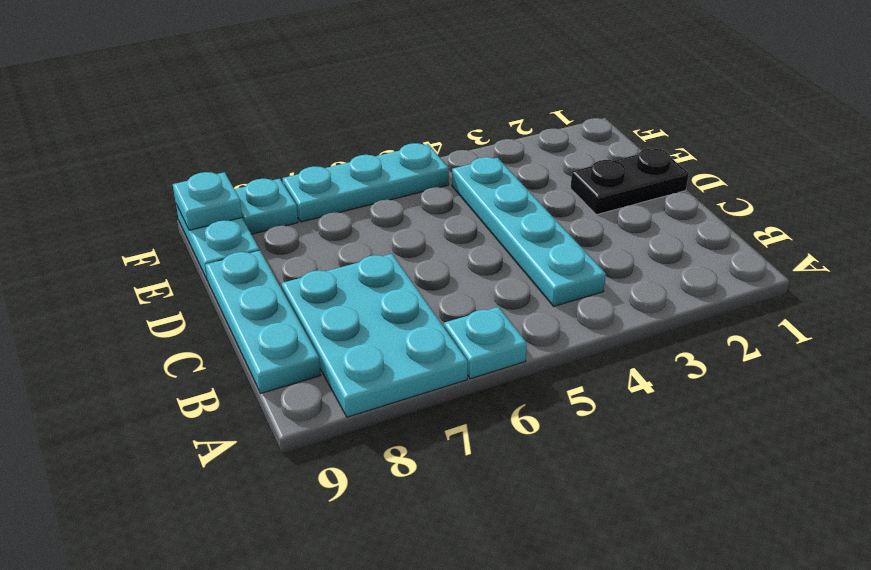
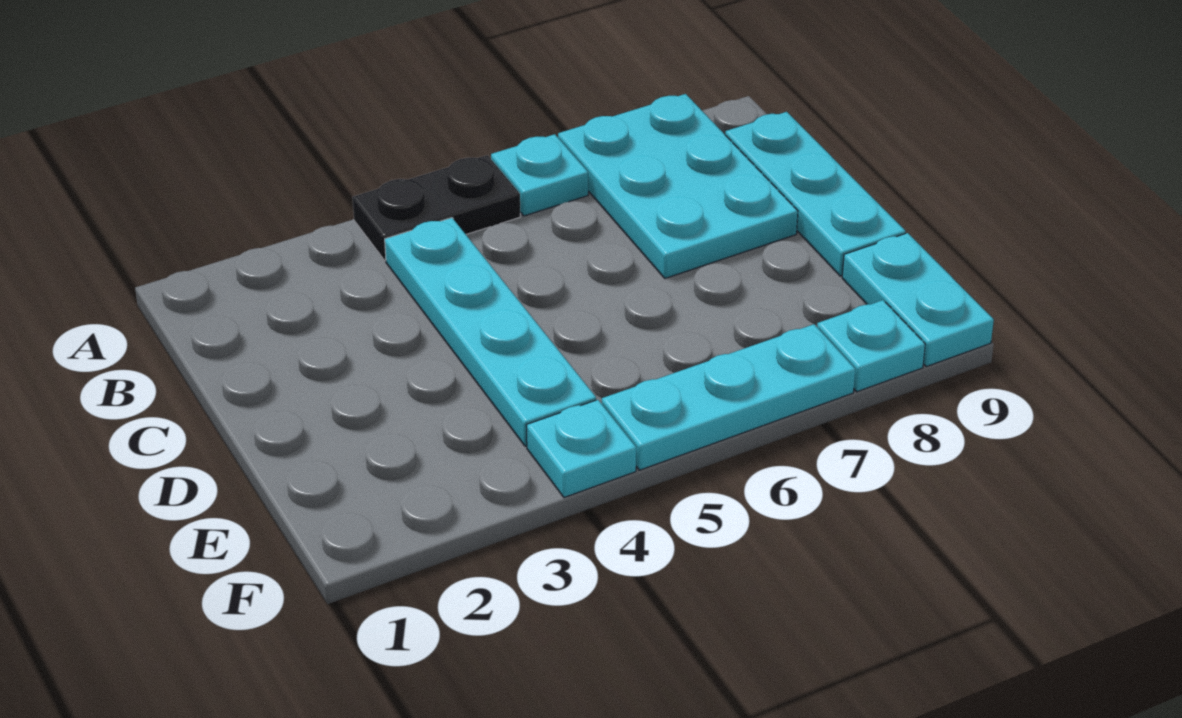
black plate D1:D2 level 1 -> black plate A4:A5 level 1
cyan plate F9 level 2 -> cyan plate F4 level 1

